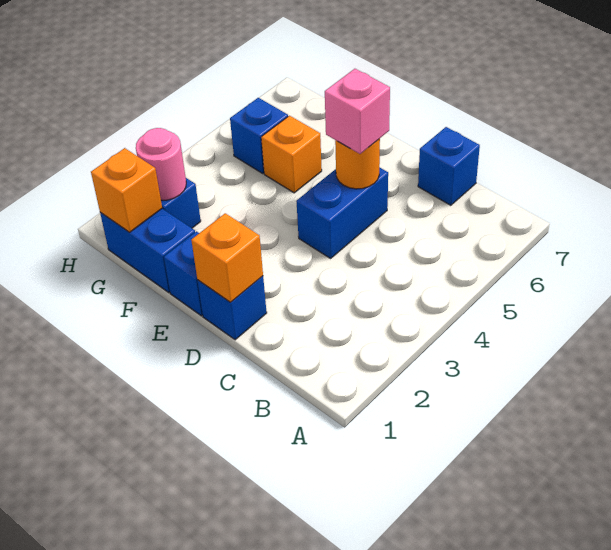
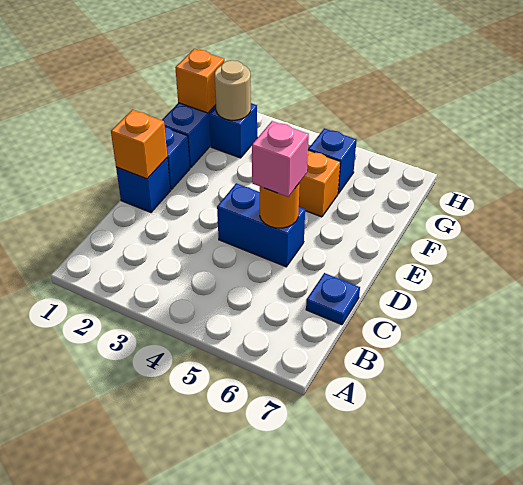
blue brick C7 level 1 -> blue plate C7 level 1
pink round brick G2 level 2 -> tan round brick G2 level 2

